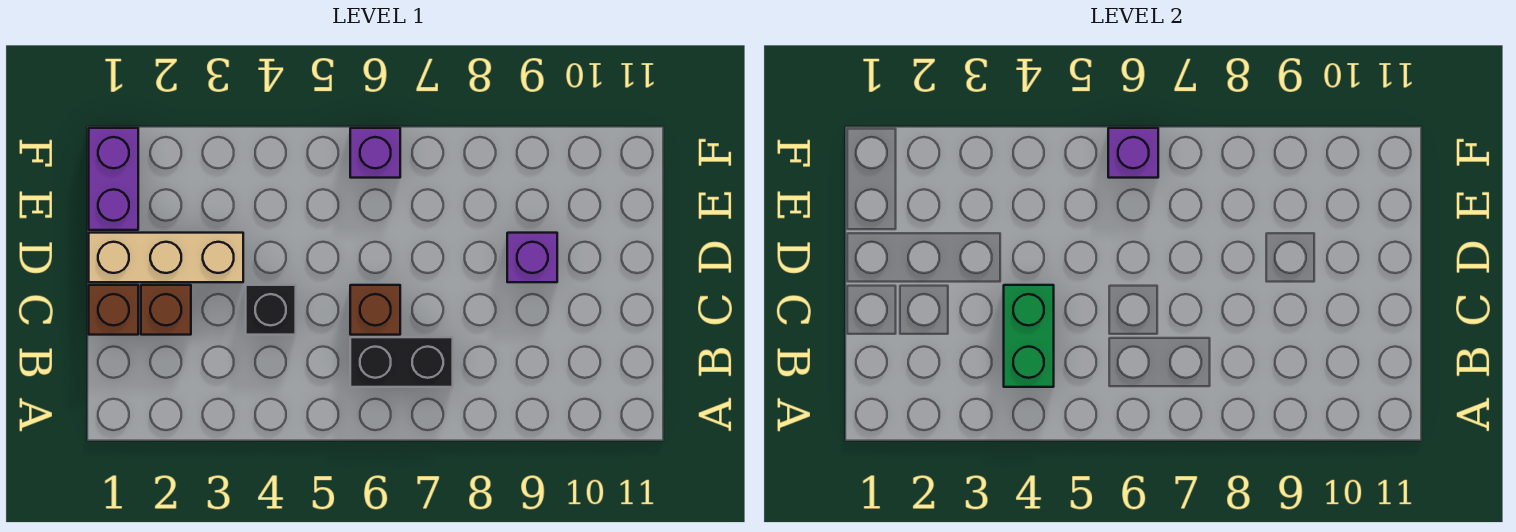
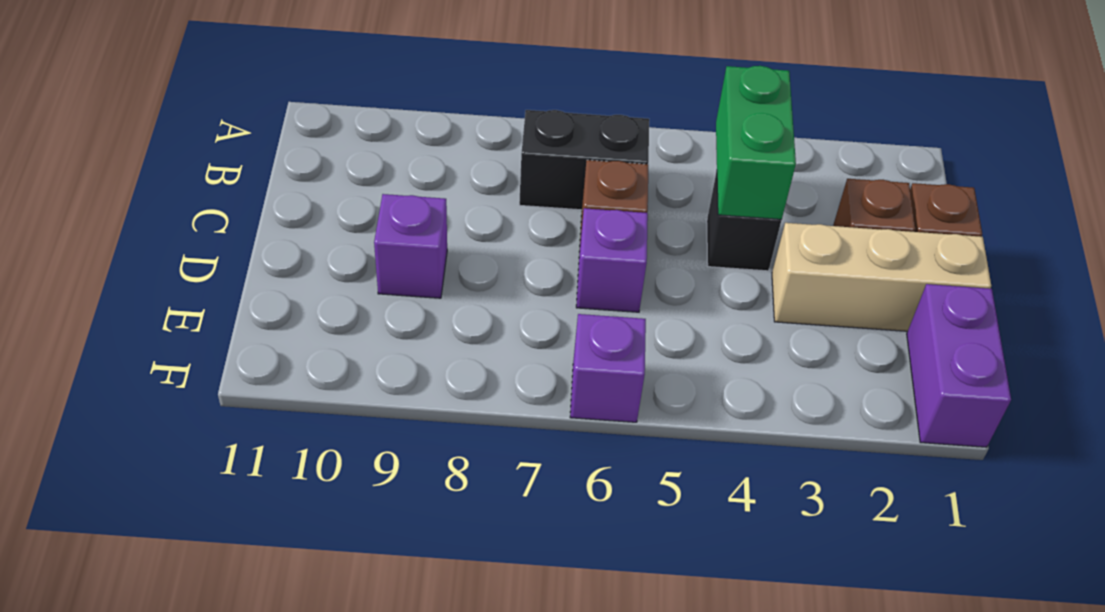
purple brick F6 level 2 -> purple brick D6 level 1

